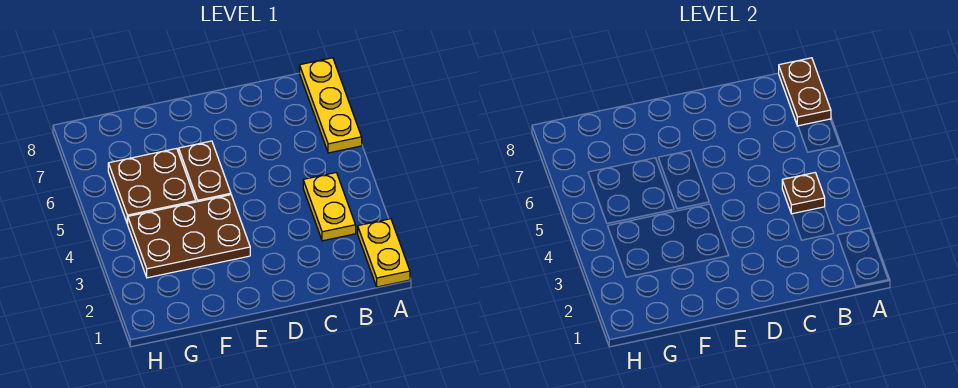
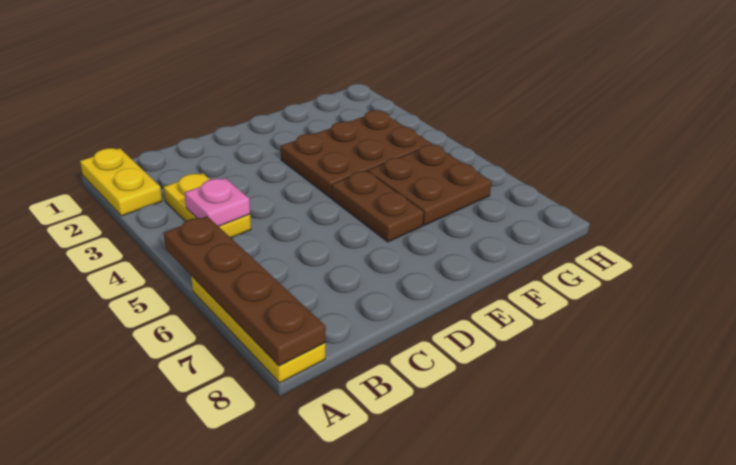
brown plate A7:A8 level 2 -> brown plate A5:A8 level 2
brown plate B4 level 2 -> pink plate B4 level 2

